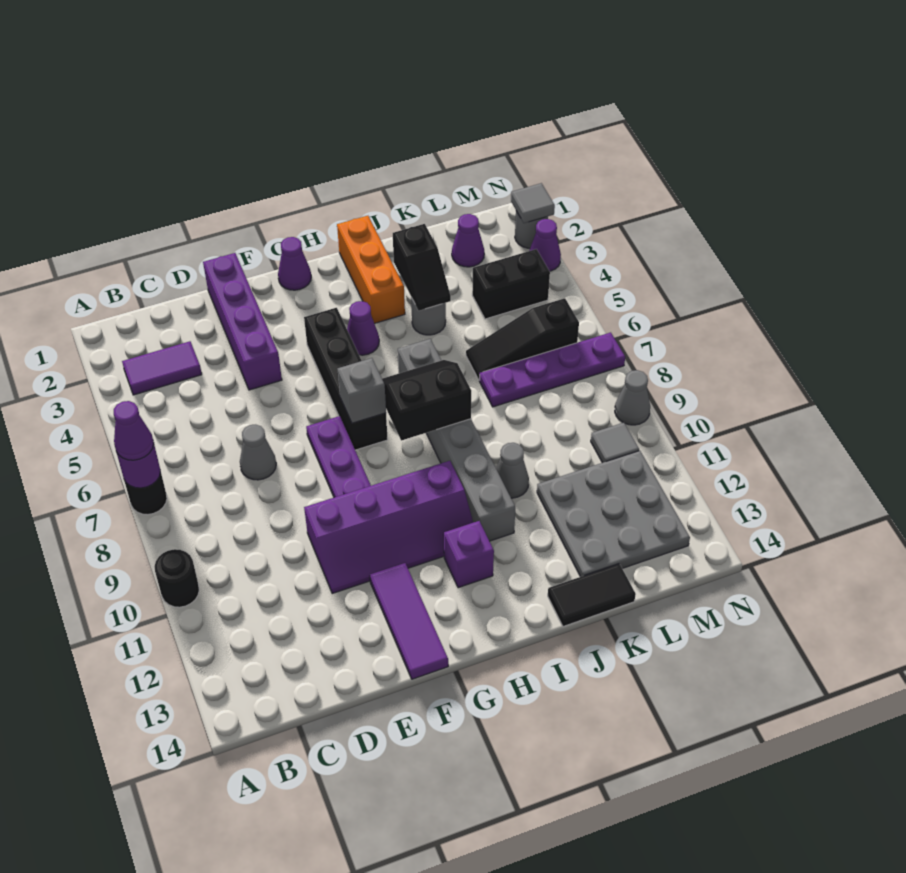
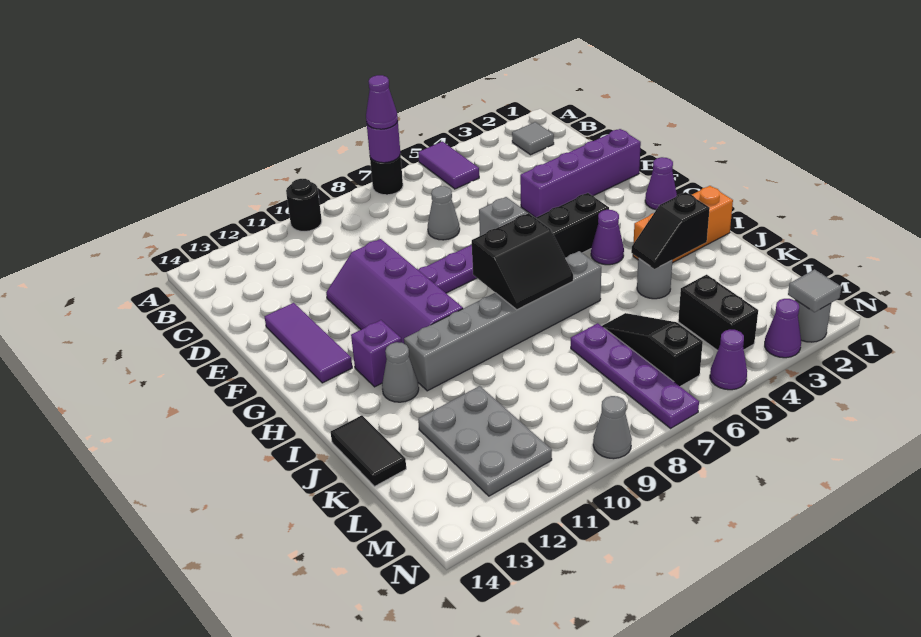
purple tile B3:C3 level 1 -> purple tile A5:B5 level 1
purple tile F12:F14 level 1 -> purple tile E13:G13 level 1
black slope H7:I8 level 2 top 8 -> black slope H7:I8 level 2 top H
grey cone J10 level 1 -> grey cone I12 level 1
grey plate K11:M13 level 1 -> grey plate K11:M12 level 1
purple cone L2 level 1 -> purple cone N5 level 1
grey tile M10 level 1 -> grey tile B2 level 1

